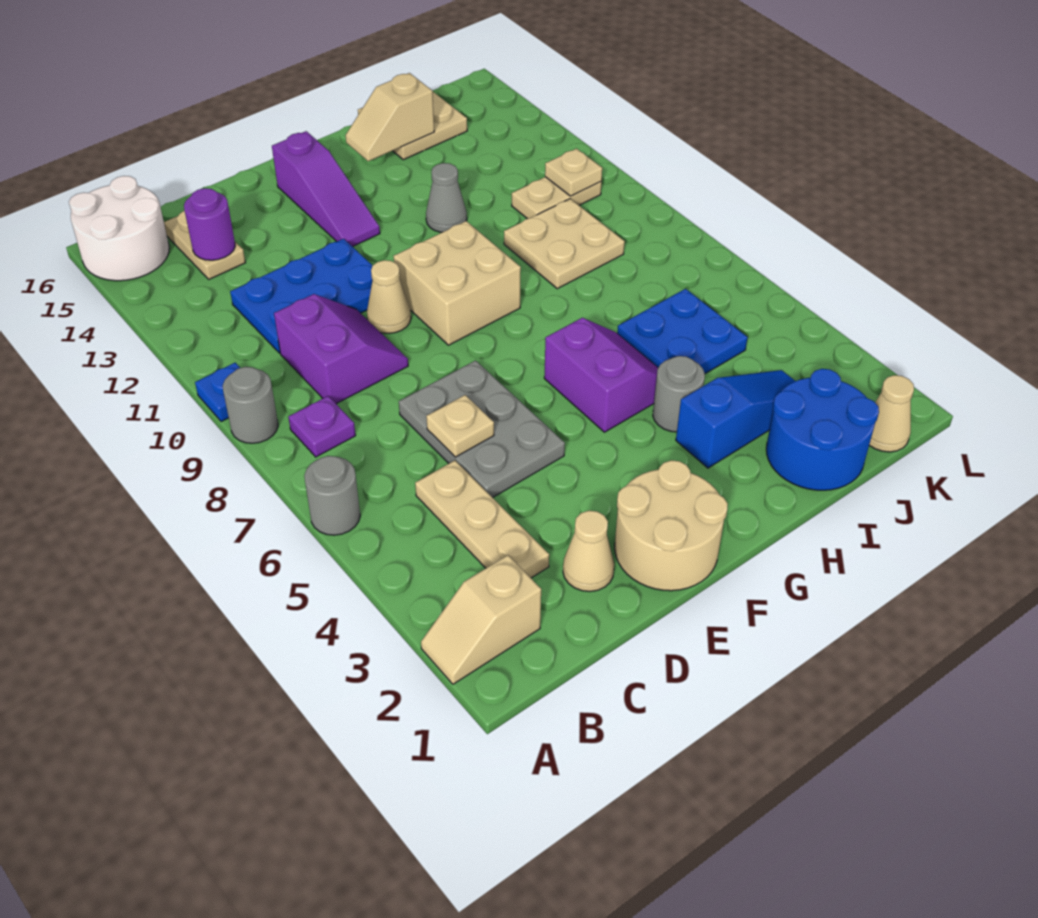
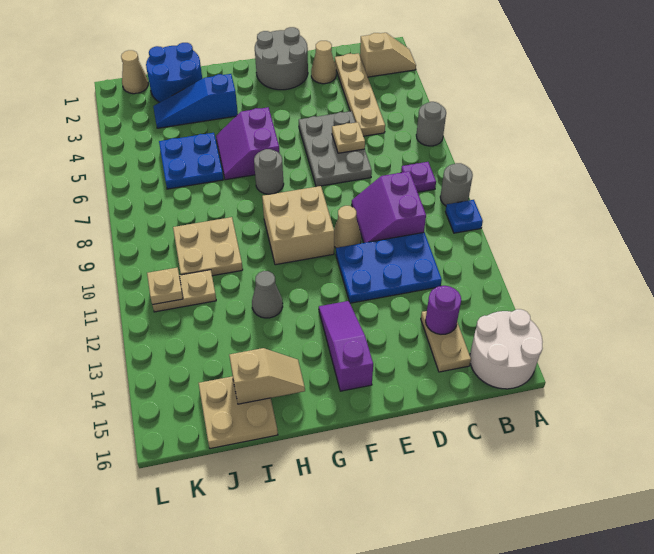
tan plate C3:C5 level 1 -> tan plate C2:C5 level 1
tan round brick E1:F2 level 1 -> grey round brick E1:F2 level 1
grey round brick H4 level 1 -> grey round brick G7 level 1

